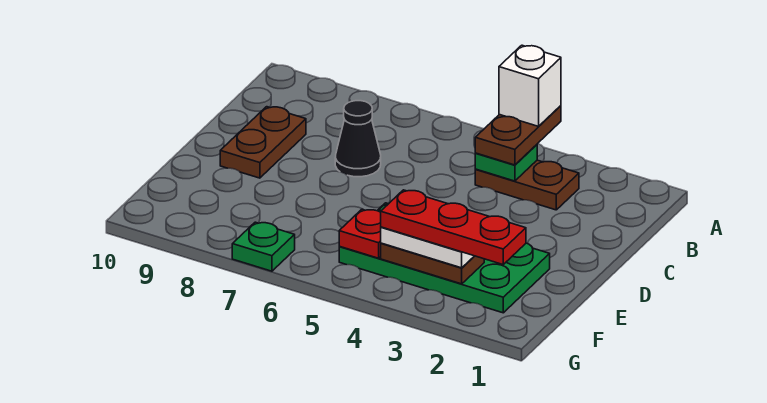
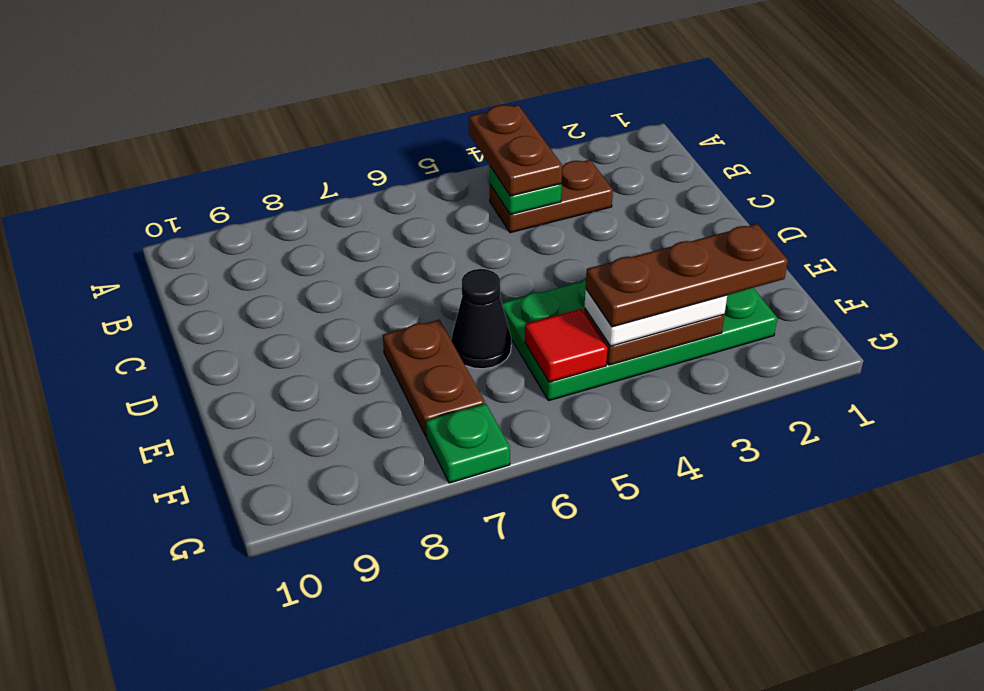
white brick A4 level 4 -> none
black cone C7 level 1 -> black cone E6 level 1
brown plate C9:D9 level 1 -> brown plate E7:F7 level 1
red plate F2:F4 level 4 -> brown plate F2:F4 level 4
red plate F5 level 2 -> red tile F5 level 2

